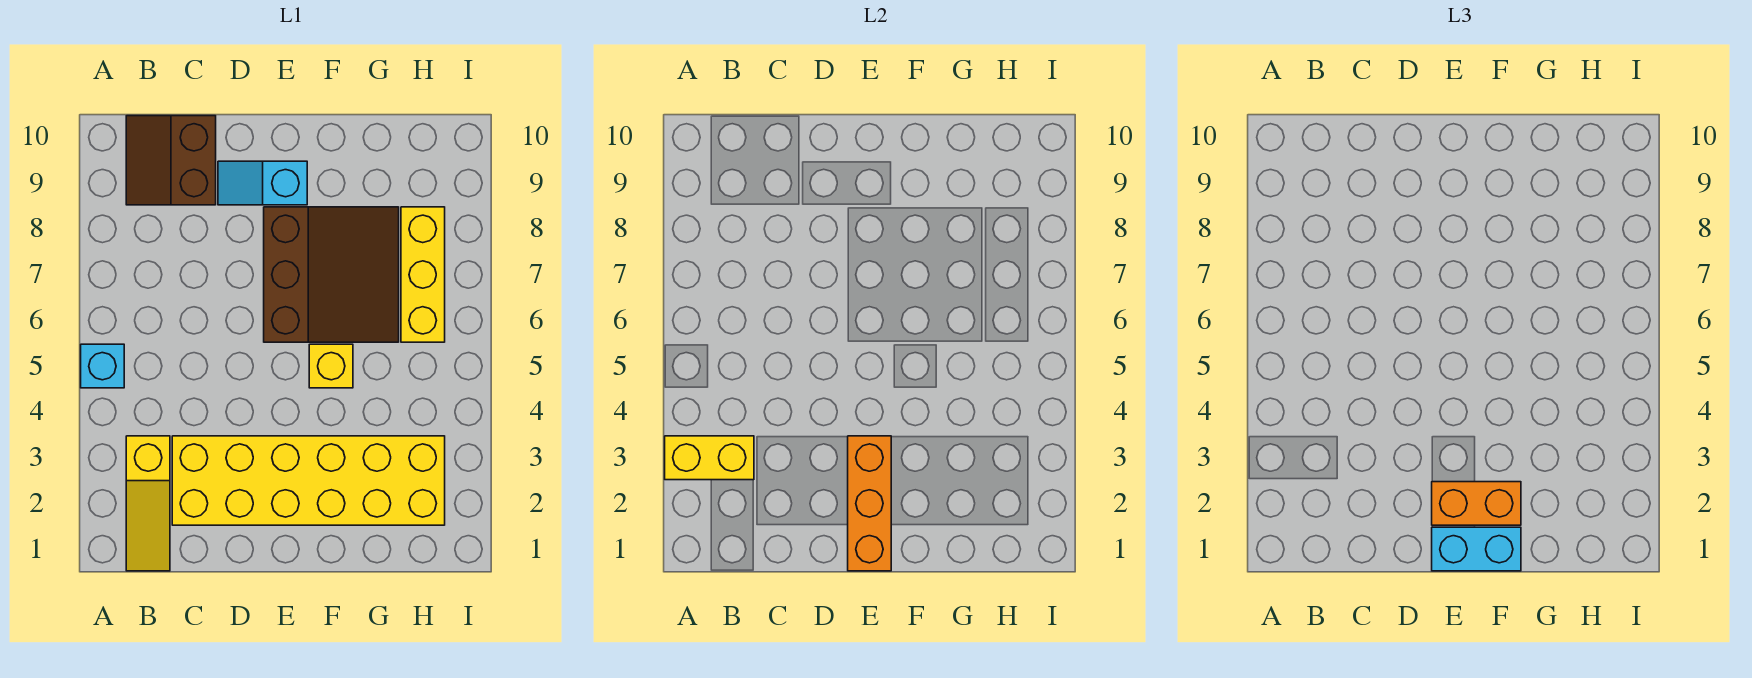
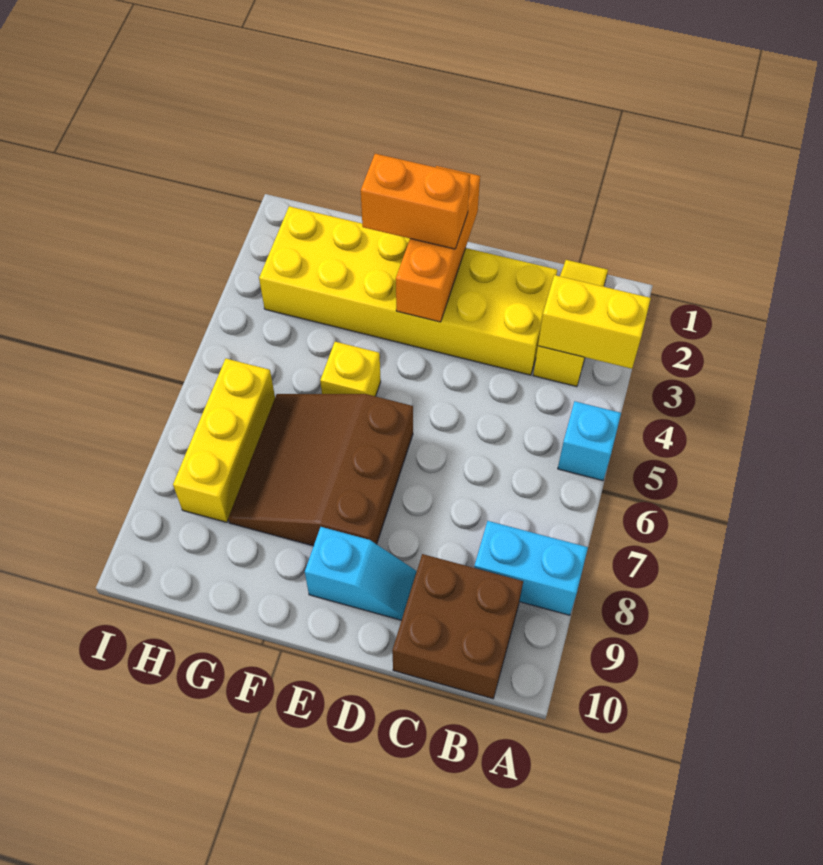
brown slope B9:C10 level 1 top C -> brown brick B9:C10 level 1
cyan brick E1:F1 level 3 -> cyan brick A8:B8 level 1

